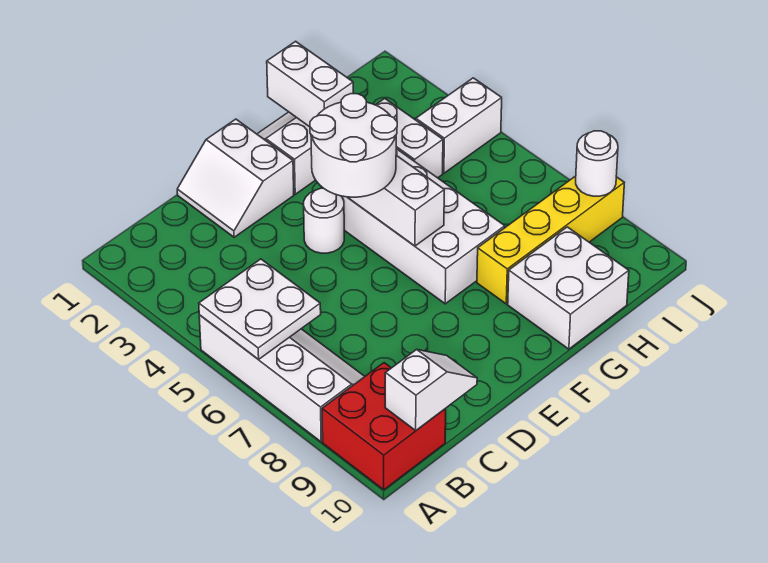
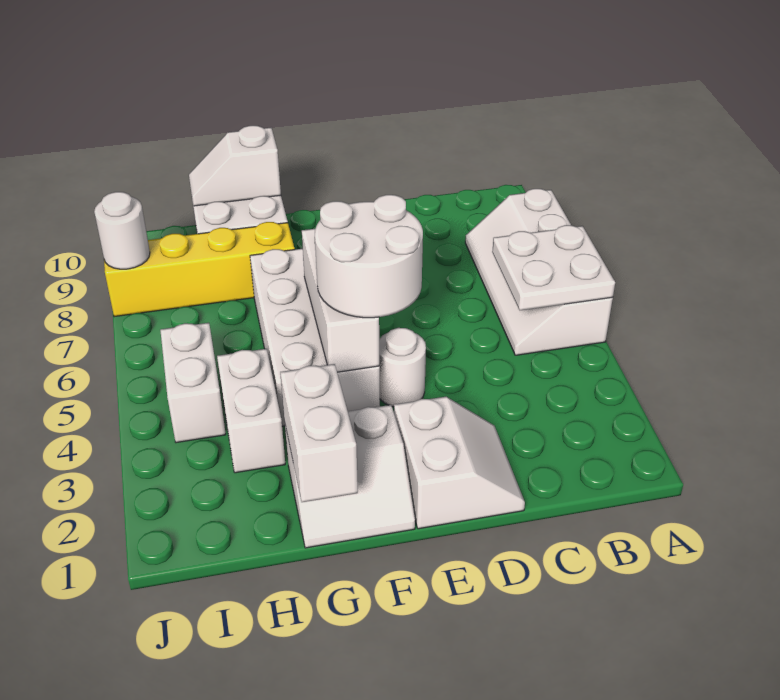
red brick A9:B10 level 1 -> none
white slope B10:C10 level 2 top B -> white slope G10:H10 level 2 top G
white brick I4:J4 level 1 -> white brick I4:I5 level 1

